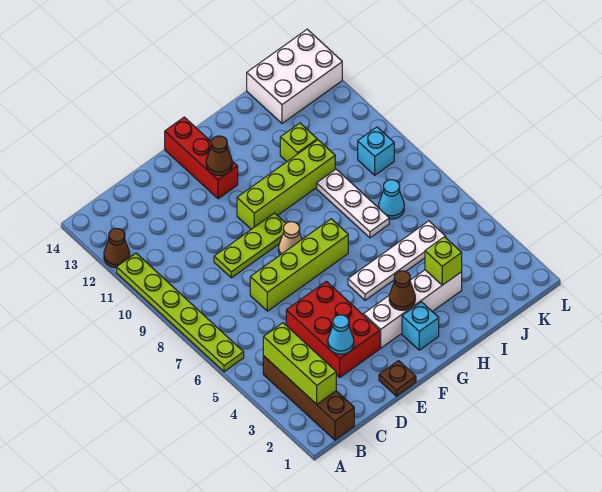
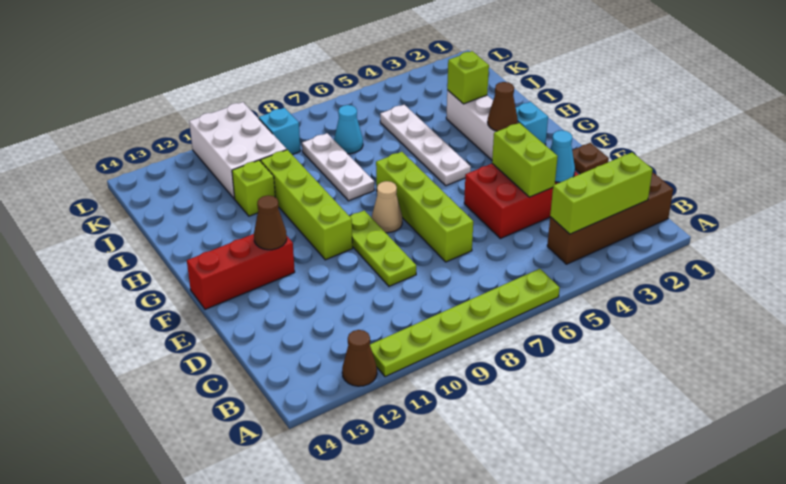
none -> lime brick D4:E4 level 2
white plate I7:I9 level 1 -> white plate H8:J8 level 1
white brick J13:L14 level 1 -> white brick J10:L11 level 1

